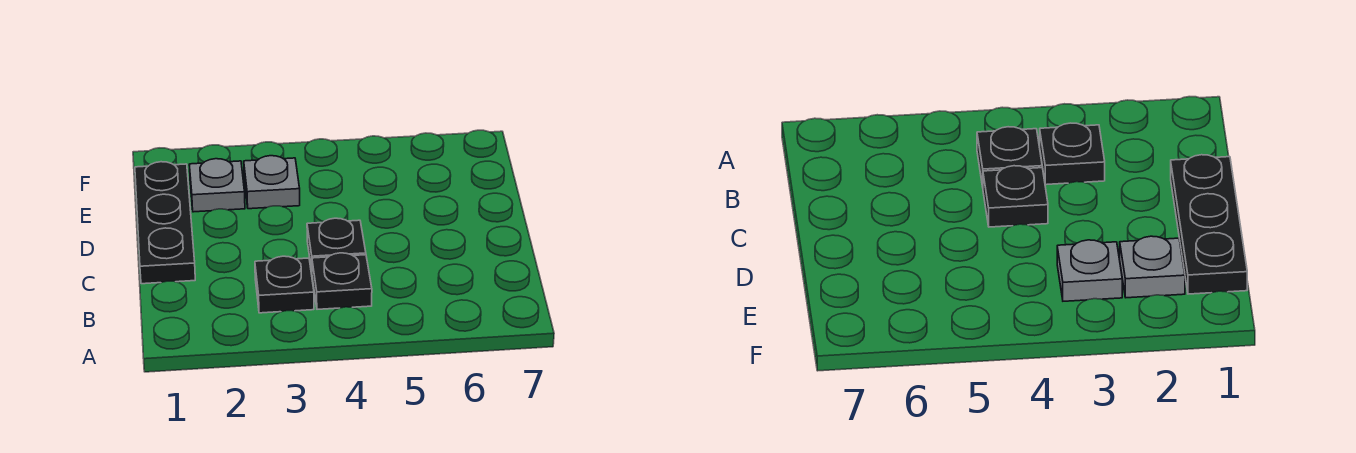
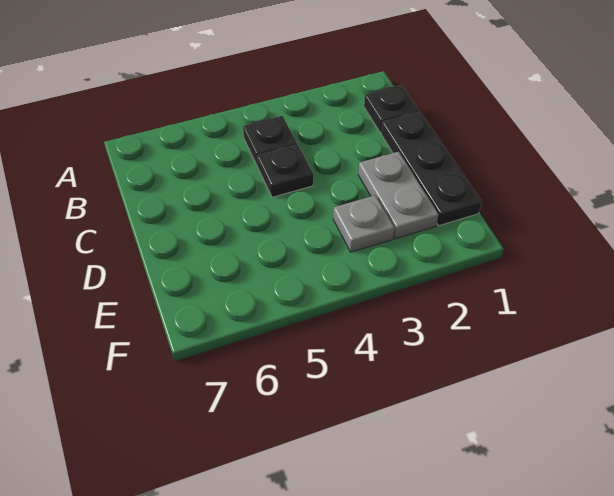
black plate B3 level 1 -> black plate B1 level 1
grey plate E2 level 1 -> grey plate D2:E2 level 1

